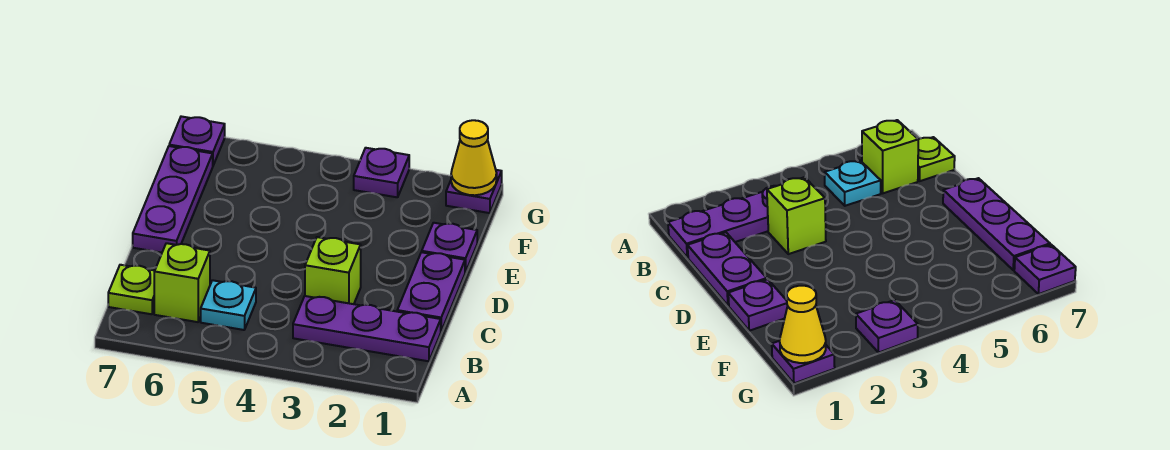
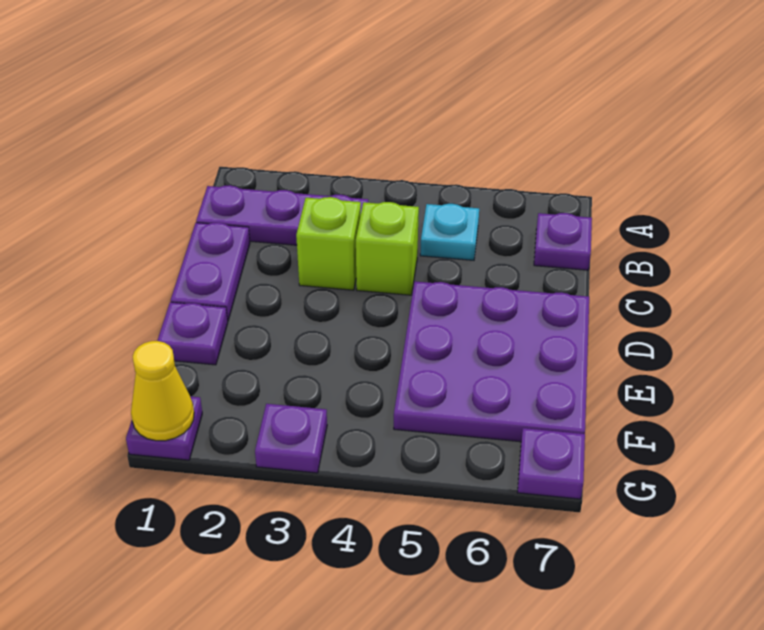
lime brick B6 level 1 -> lime brick C4 level 1
lime plate B7 level 1 -> purple plate B7 level 1
purple plate D7:F7 level 1 -> purple plate D5:F7 level 1

